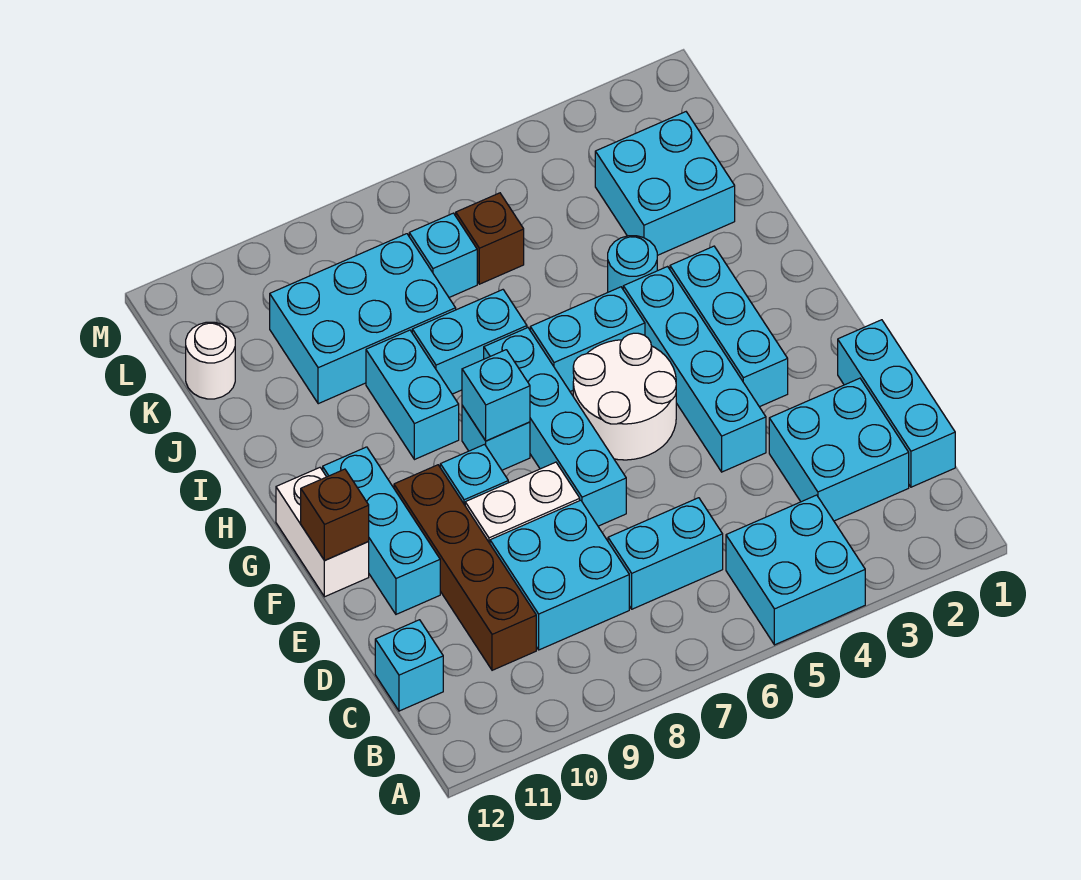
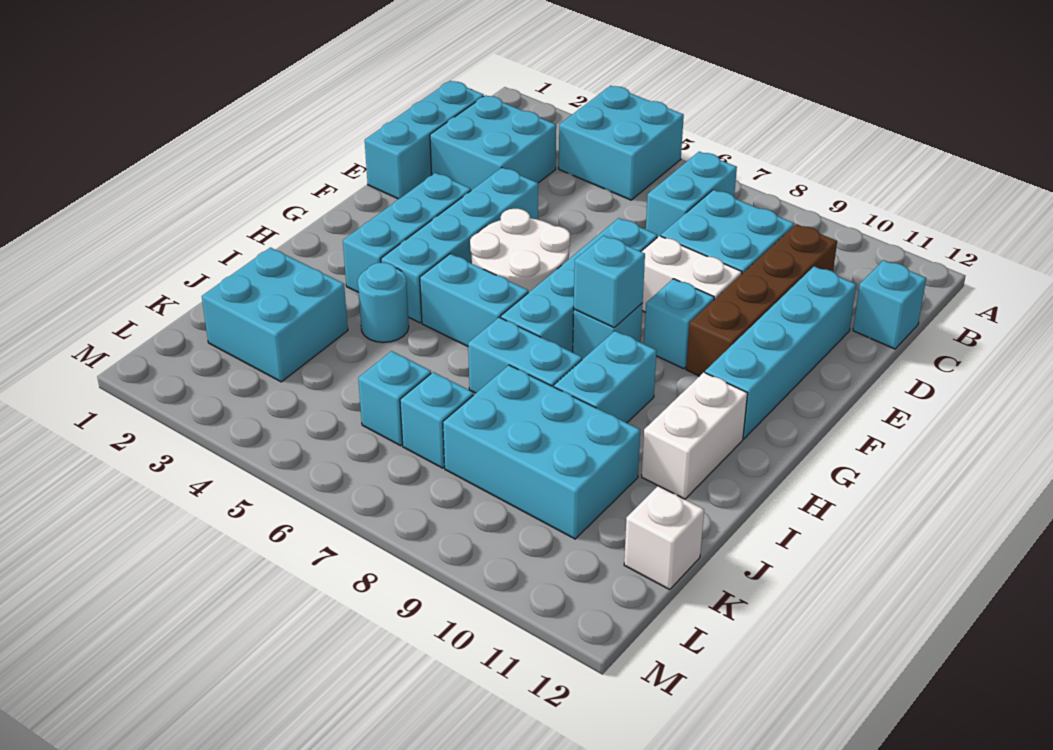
cyan brick C6:C7 level 1 -> cyan brick B7:C7 level 1
cyan brick E11:G11 level 1 -> cyan brick D11:G11 level 1
white brick F12:G12 level 1 -> white brick H11:I11 level 1
brown brick F12 level 2 -> none
brown brick K6 level 1 -> cyan brick K6 level 1
white round brick K12 level 1 -> white brick K12 level 1

